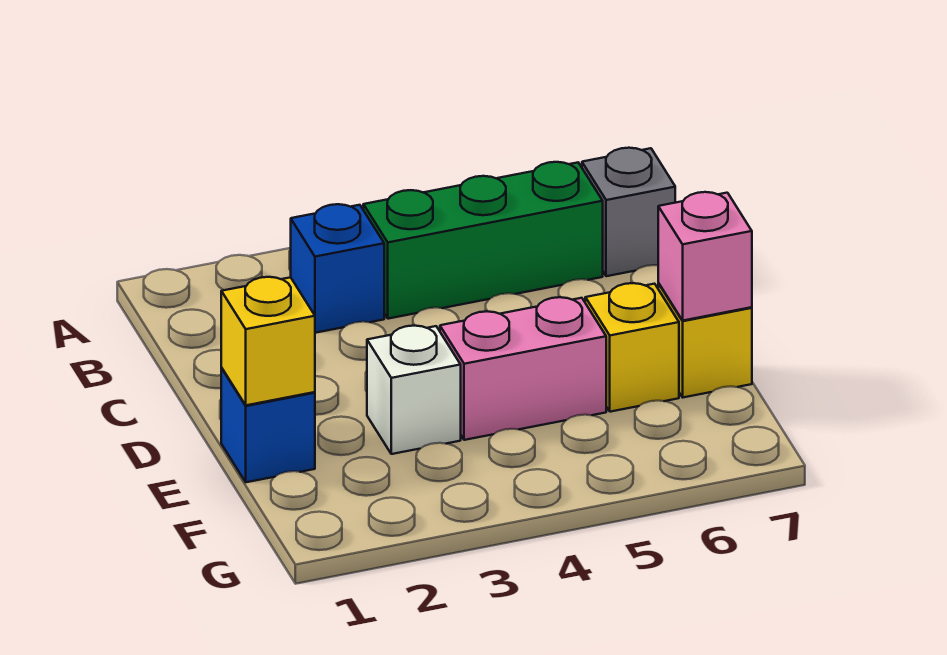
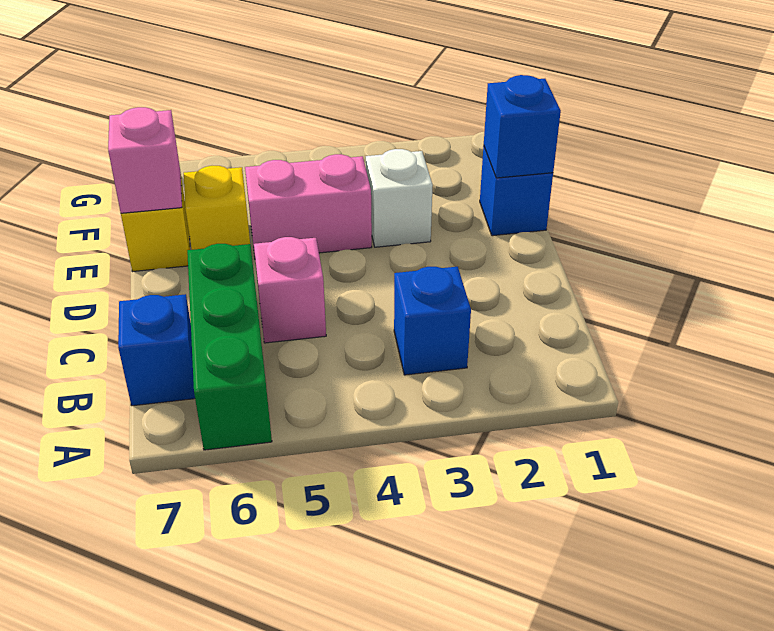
green brick B4:B6 level 1 -> green brick A6:C6 level 1
grey brick B7 level 1 -> blue brick B7 level 1
none -> pink brick C5 level 1
yellow brick E1 level 2 -> blue brick E1 level 2

